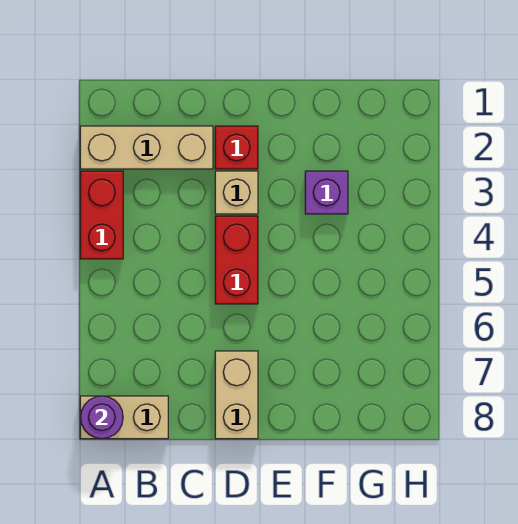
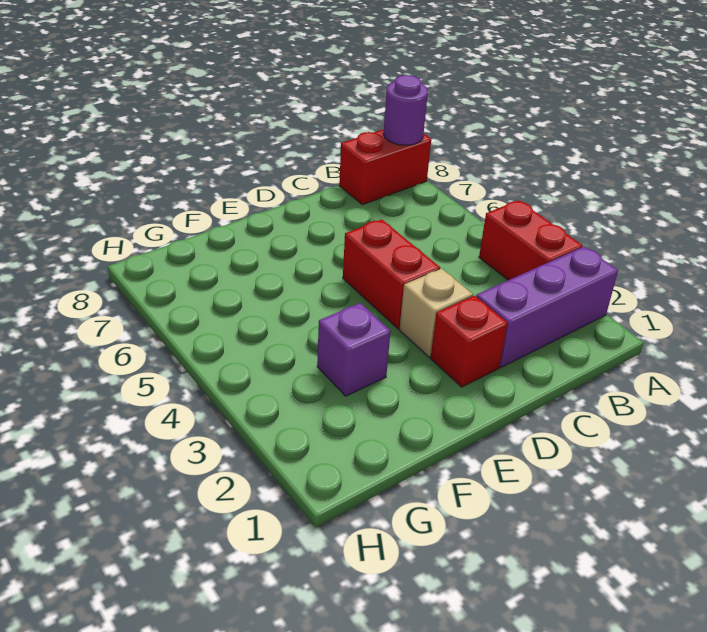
tan brick A2:C2 level 1 -> purple brick A2:C2 level 1
tan brick A8:B8 level 1 -> red brick A8:B8 level 1
tan brick D7:D8 level 1 -> none

